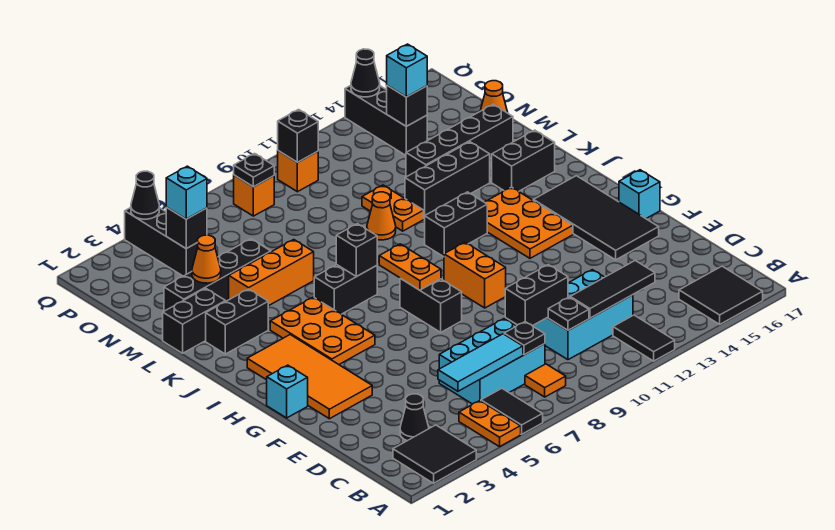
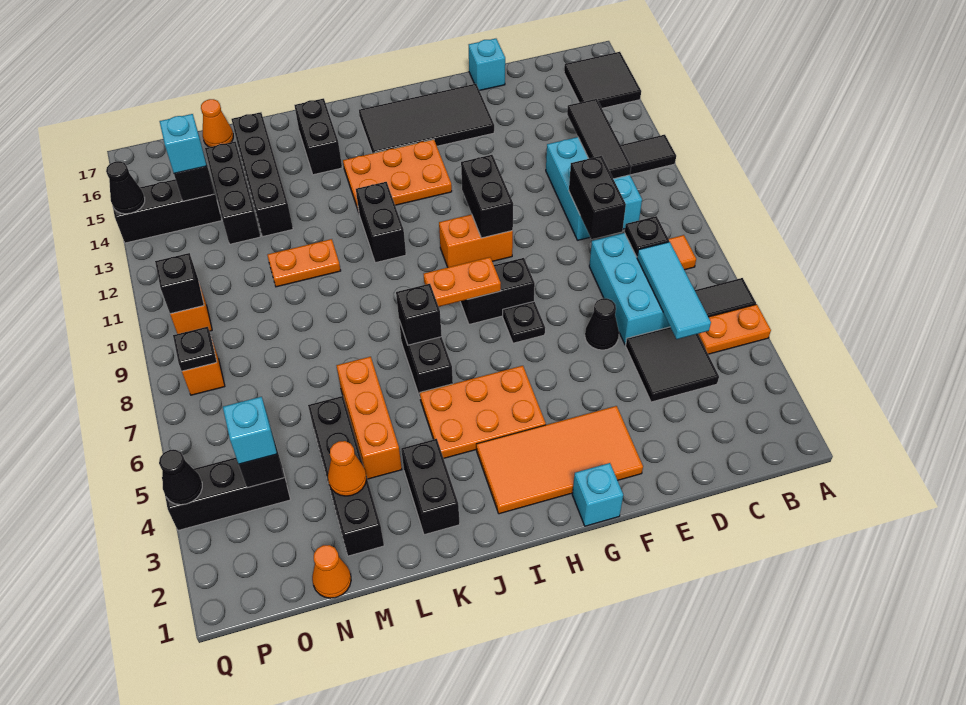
black tile A2:B3 level 1 -> black tile C4:D5 level 1
black cone C3 level 1 -> black cone E6 level 1
black plate C10 level 2 -> black plate G7 level 1
cyan brick G17 level 1 -> cyan brick E17 level 1
black brick L1:L2 level 1 -> black brick G10:G11 level 2
orange cone L10 level 1 -> orange cone N1 level 1
black brick L12:L14 level 1 -> black brick N13:N15 level 1

